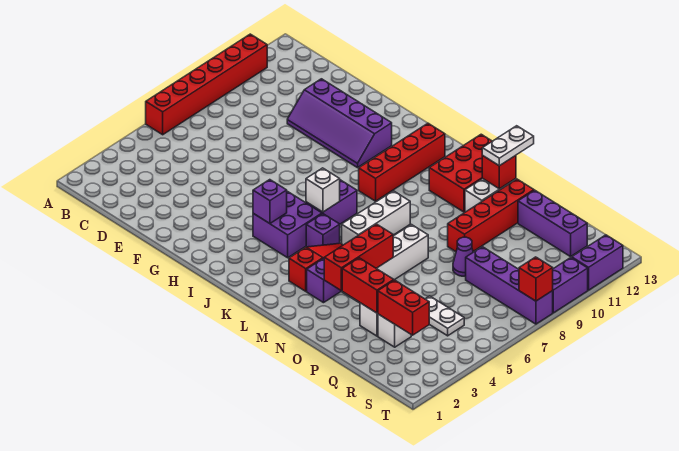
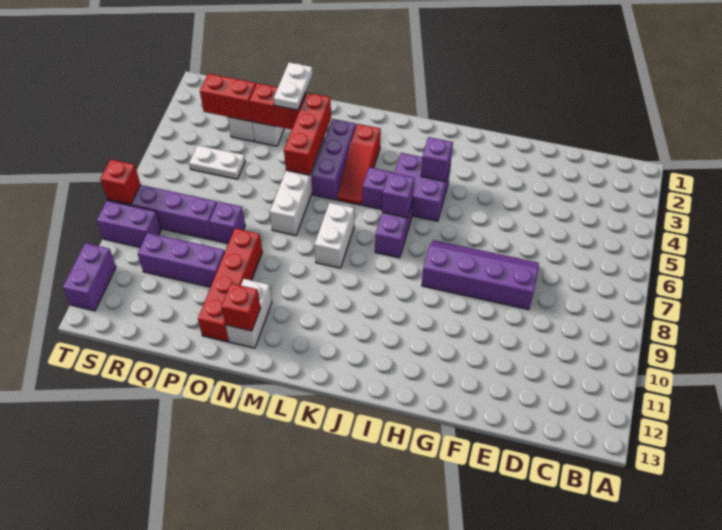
red brick A6:A11 level 1 -> none
purple slope E10:H11 level 1 top 11 -> purple slope E7:H8 level 1 top 8
white brick J6 level 2 -> purple brick J6 level 2
red brick J9:J12 level 1 -> none
white brick L6:L8 level 1 -> white brick L7:L8 level 1
red brick L11:M13 level 1 -> none
white plate N12:N13 level 3 -> white plate O2:O3 level 3
purple cone P8 level 1 -> purple brick P8 level 1
purple brick P12:R12 level 1 -> purple brick P10:R10 level 1
purple brick T9:T10 level 1 -> purple brick S9:T9 level 1

